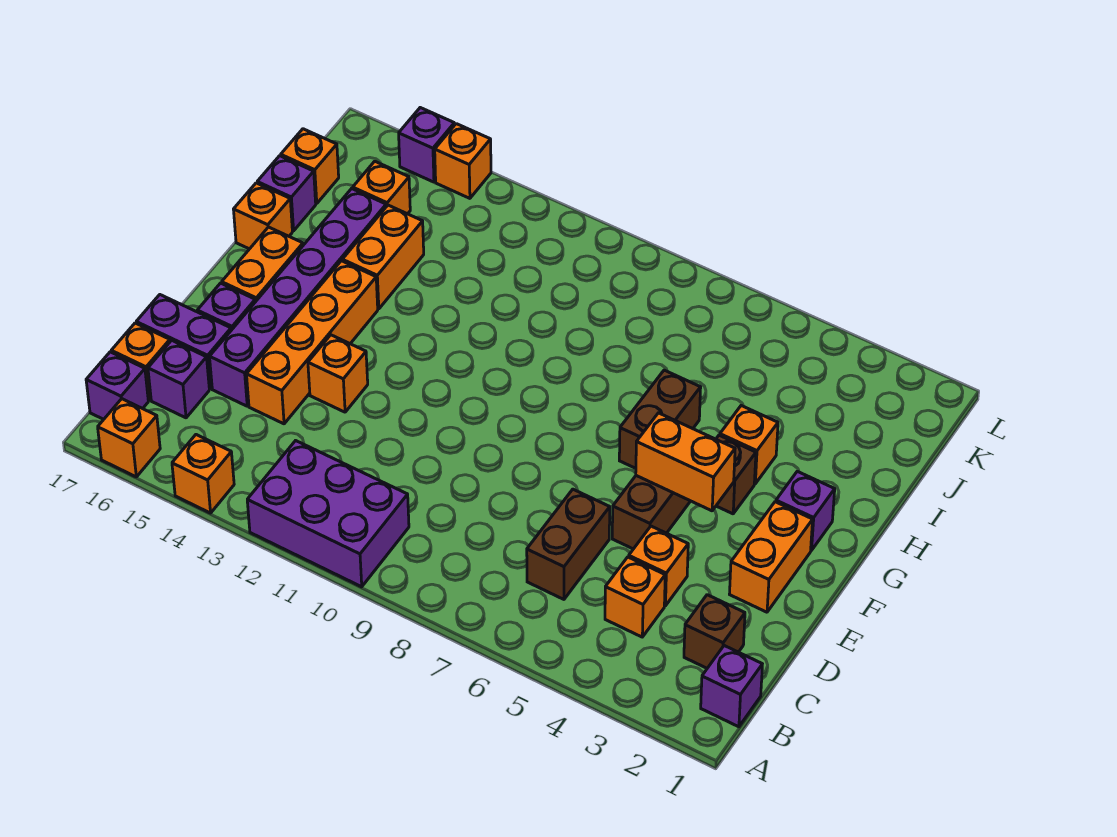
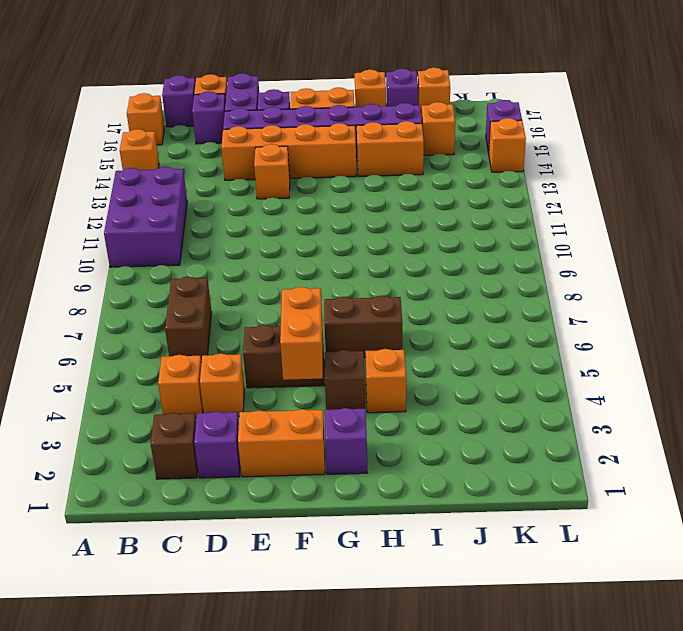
purple brick B1 level 1 -> purple brick D2 level 1
brown brick C6:D6 level 1 -> brown brick C6:C7 level 1

